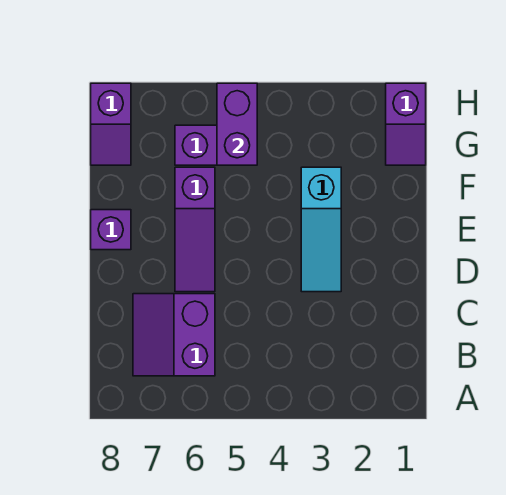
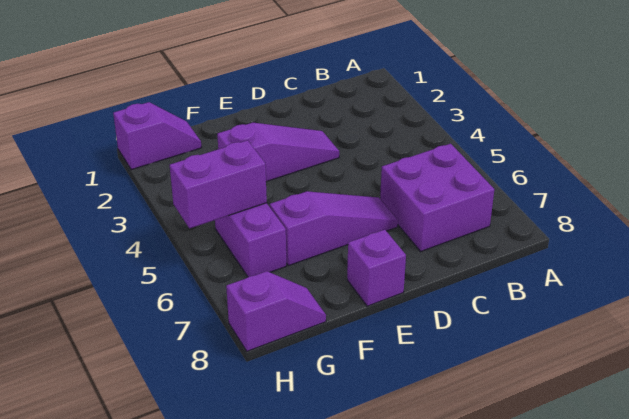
purple slope B6:C7 level 1 top 6 -> purple brick B6:C7 level 1
cyan slope D3:F3 level 1 top F -> purple slope D3:F3 level 1 top F

